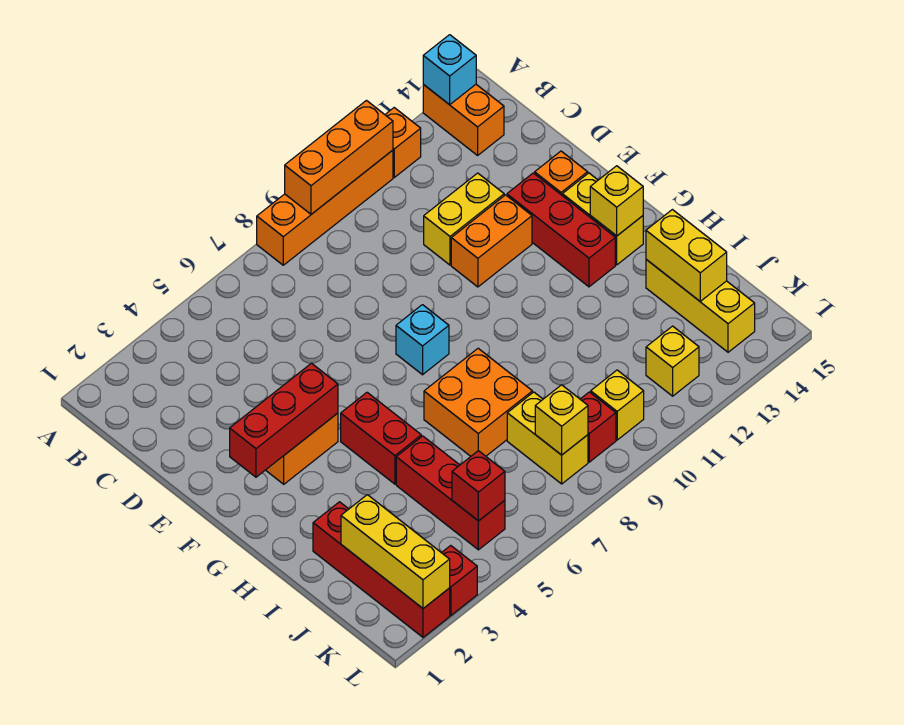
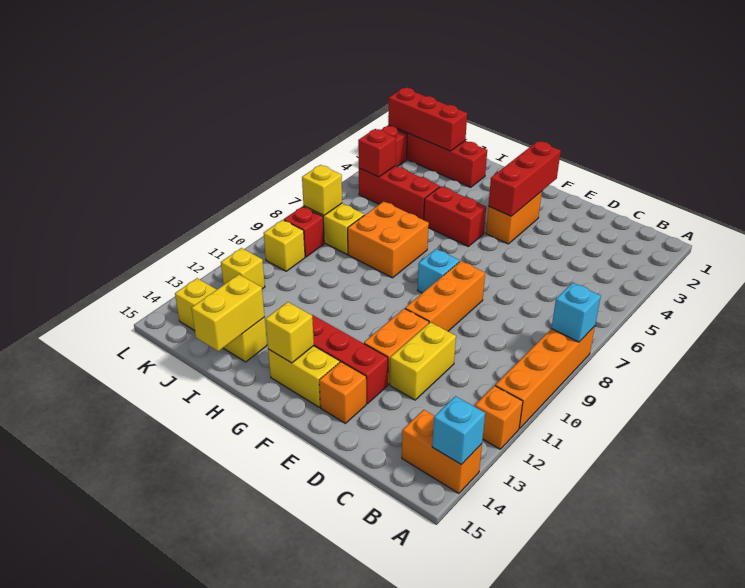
none -> cyan brick A8 level 2
orange brick A9:A11 level 2 -> orange brick E8:E10 level 1
yellow brick I14:J14 level 2 -> yellow brick I14:I15 level 2
yellow brick J2:L2 level 2 -> red brick J2:L2 level 2

